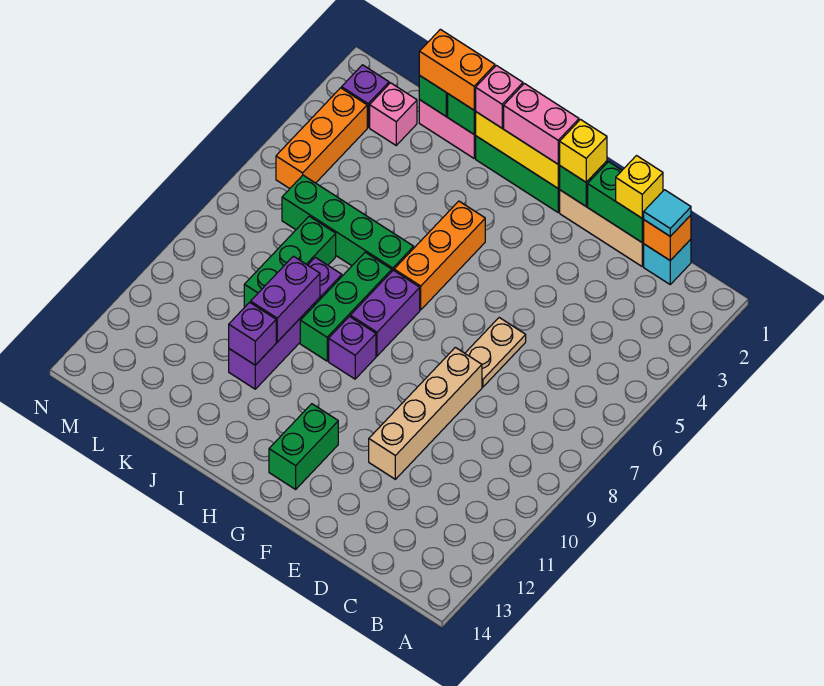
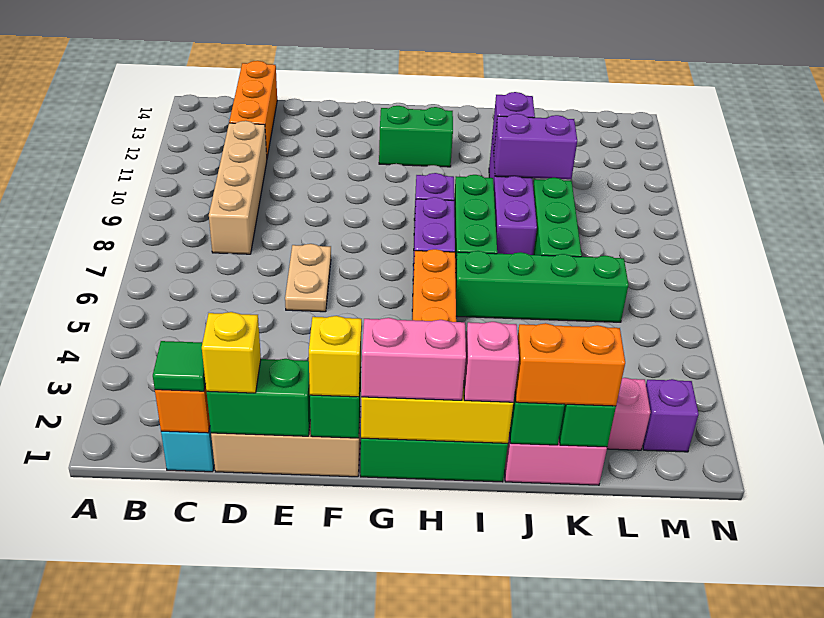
cyan tile C1 level 3 -> green tile C1 level 3
tan brick E8:E11 level 1 -> tan brick C8:C11 level 1
green brick G12:G13 level 1 -> green brick G12:H12 level 1
purple brick J9:J10 level 2 -> purple brick J10:K10 level 2
orange brick M3:M5 level 1 -> orange brick C12:C14 level 1

